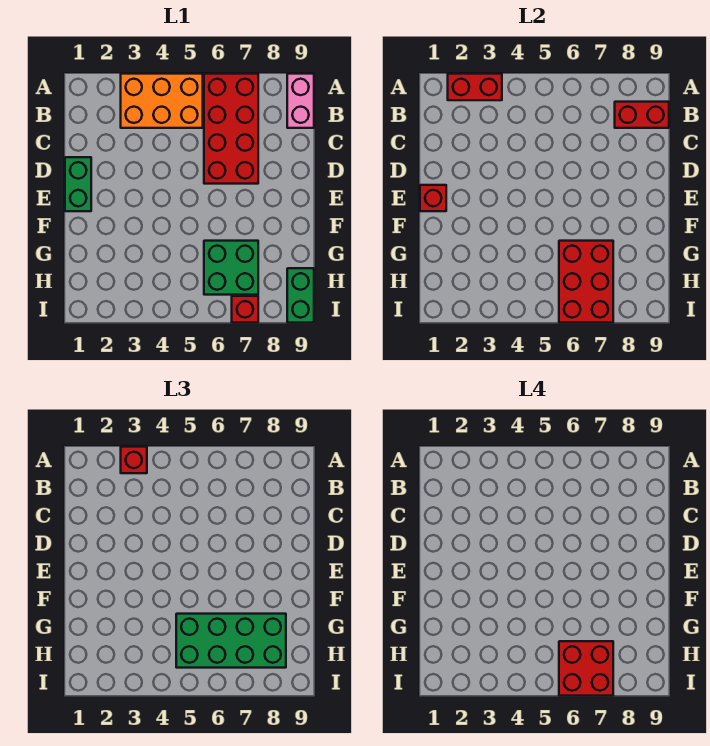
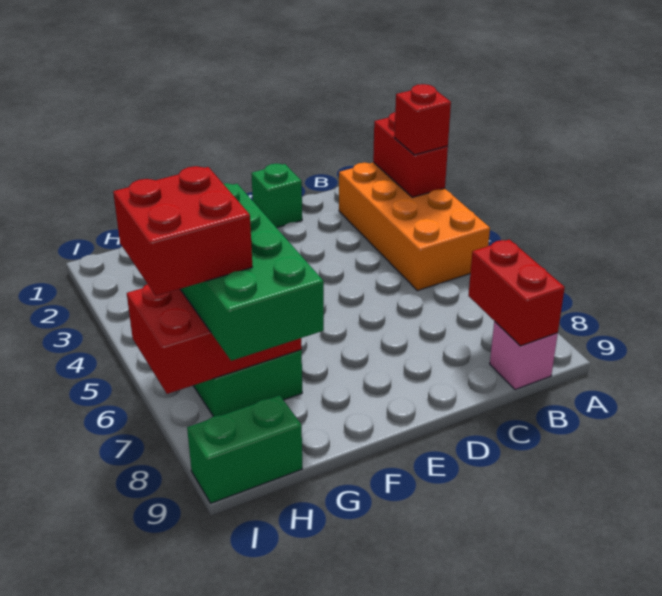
orange brick A3:B5 level 1 -> orange brick A2:B5 level 1
red brick A6:D7 level 1 -> none
pink brick A9:B9 level 1 -> pink brick B9 level 1
green brick D1:E1 level 1 -> green brick D1 level 1
red brick E1 level 2 -> none
red brick I7 level 1 -> none

